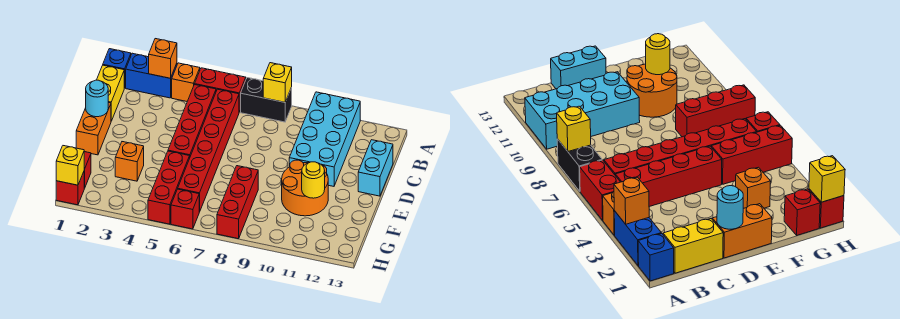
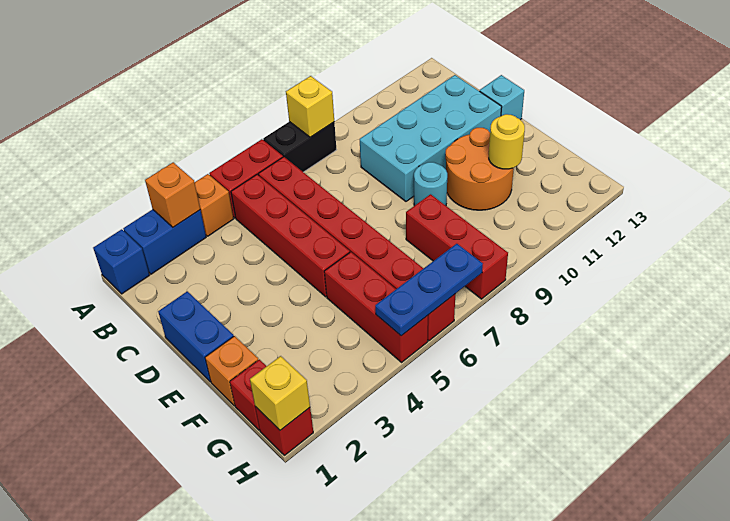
cyan brick A10:D11 level 1 -> cyan brick C9:D12 level 1
yellow brick B1:C1 level 1 -> none
cyan brick C13:D13 level 1 -> cyan brick D13 level 1
orange brick D1:E1 level 1 -> blue brick D1:E1 level 1
cyan round brick D1 level 2 -> cyan round brick E9 level 1
orange brick F3 level 1 -> orange brick F1 level 1
none -> blue plate H5:H7 level 2

